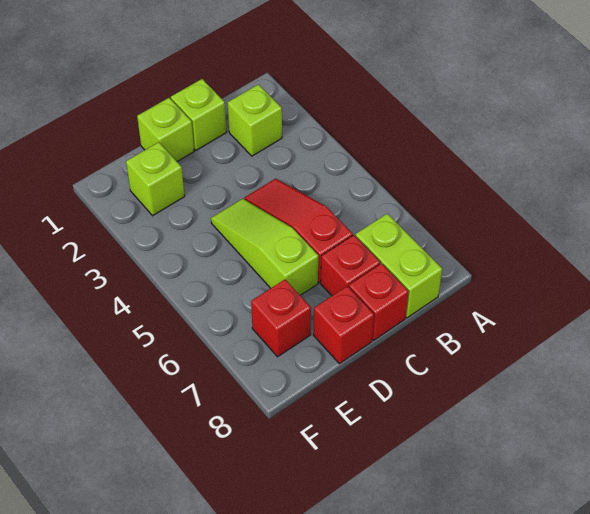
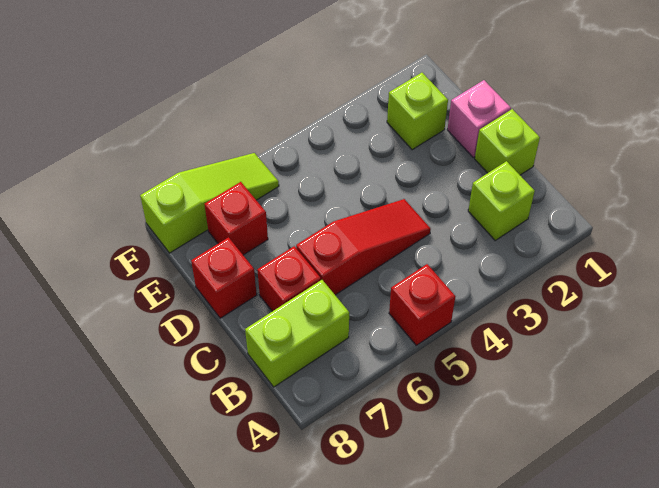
red brick C8 level 1 -> red brick A5 level 1
lime brick D1 level 1 -> pink brick D1 level 1
lime slope D4:D6 level 1 top 6 -> lime slope F6:F8 level 1 top 8

